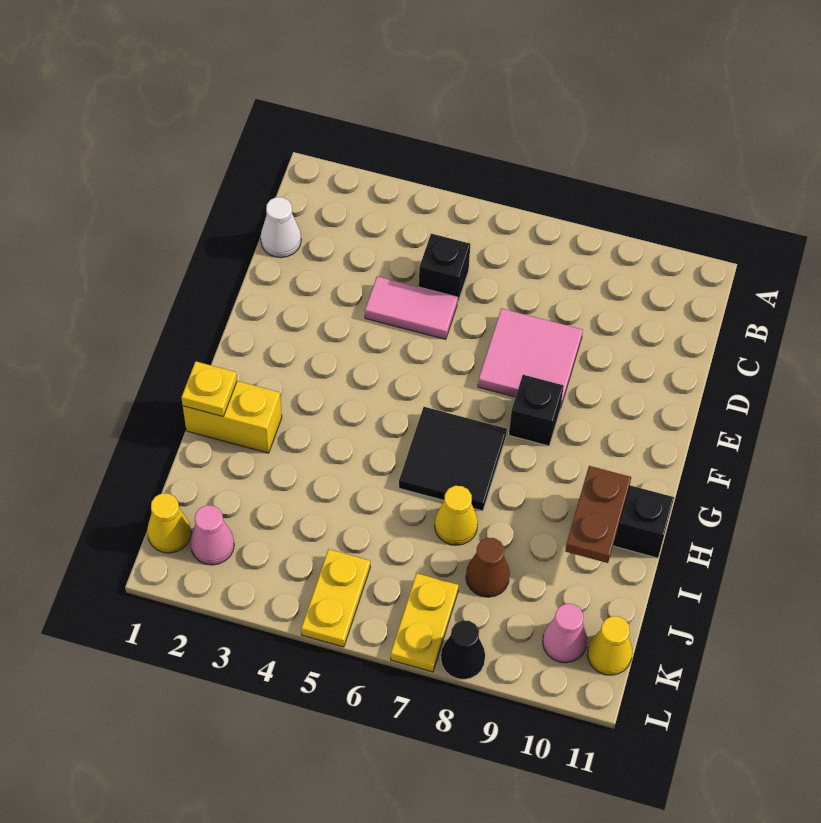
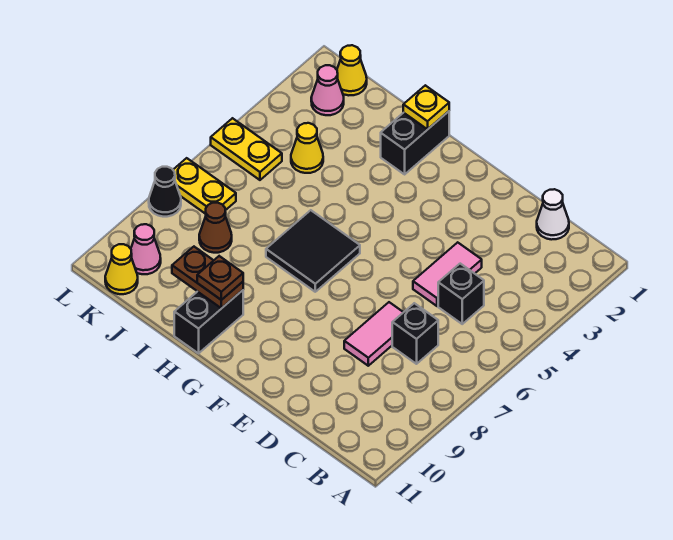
pink tile D7:E8 level 1 -> pink tile D7:D8 level 1
black brick F8 level 1 -> black brick C7 level 1
yellow brick H1:H2 level 1 -> black brick H1:H2 level 1
none -> brown plate H10 level 3
yellow cone I7 level 1 -> yellow cone J4 level 1

